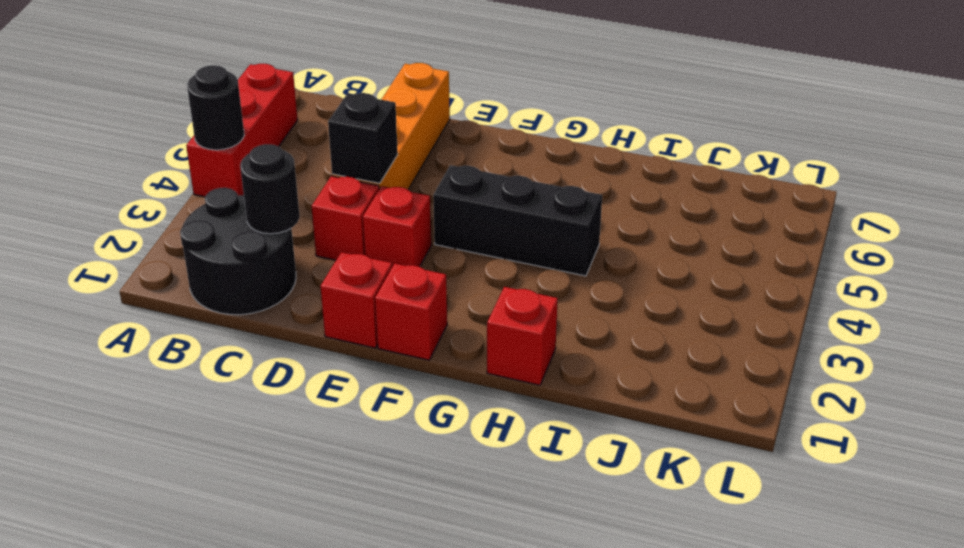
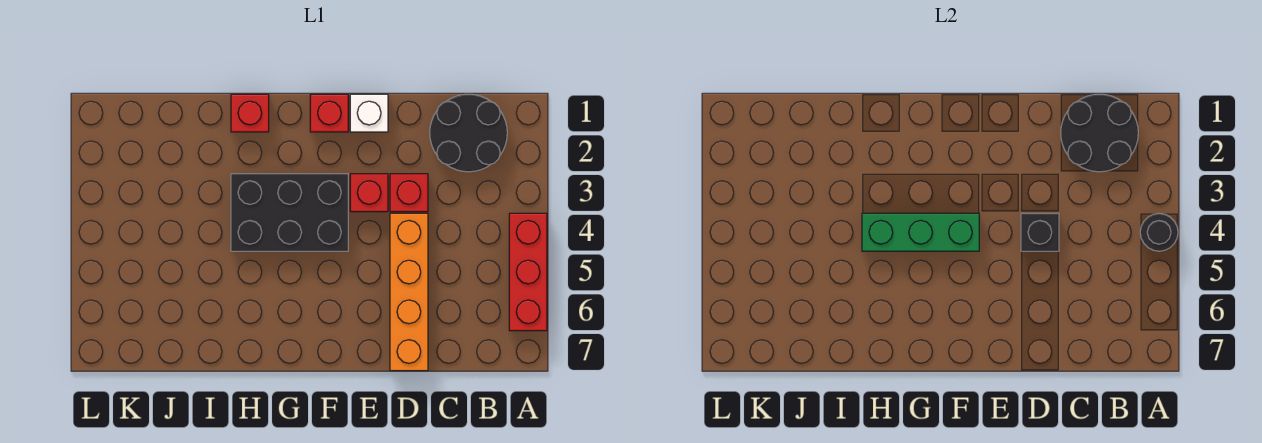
black round brick C2 level 2 -> black round brick B1:C2 level 2
red brick E1 level 1 -> white brick E1 level 1
black brick F4:H4 level 1 -> black brick F3:H4 level 1
none -> green brick F4:H4 level 2

